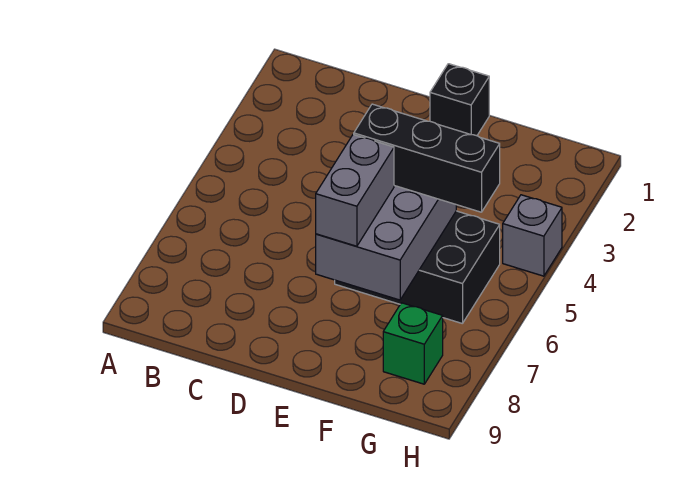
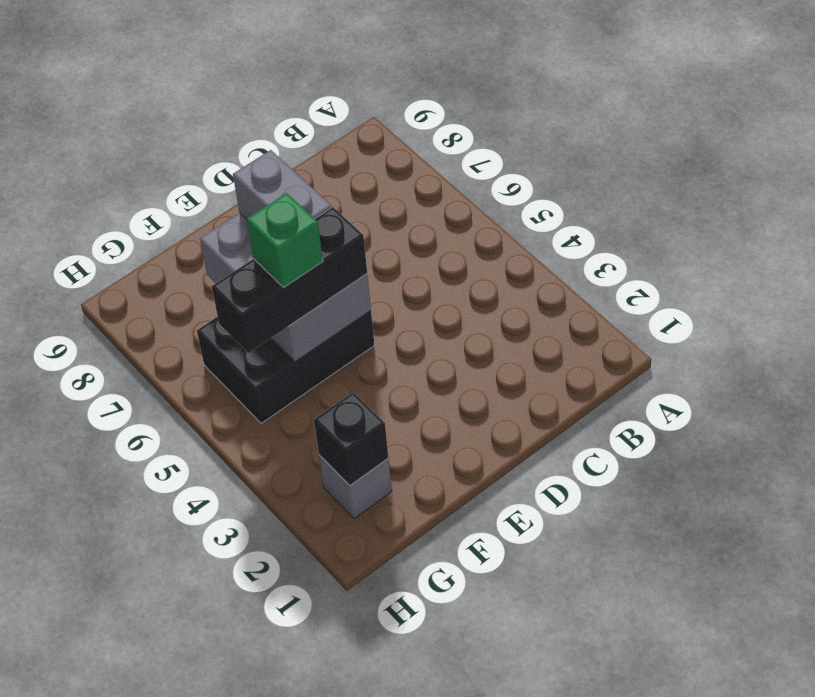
black brick E1 level 1 -> black brick G2 level 2
green brick G8 level 1 -> green brick F5 level 4
grey brick H4 level 1 -> grey brick G2 level 1

